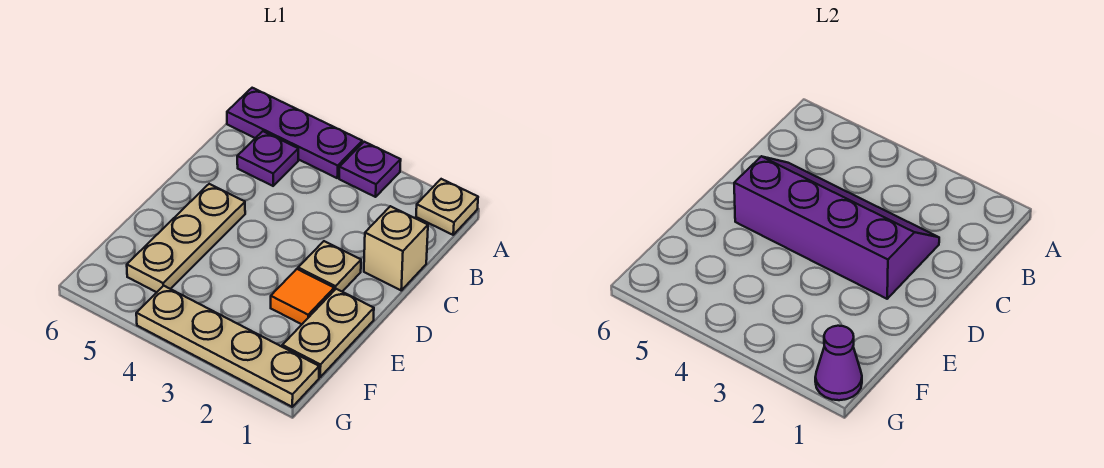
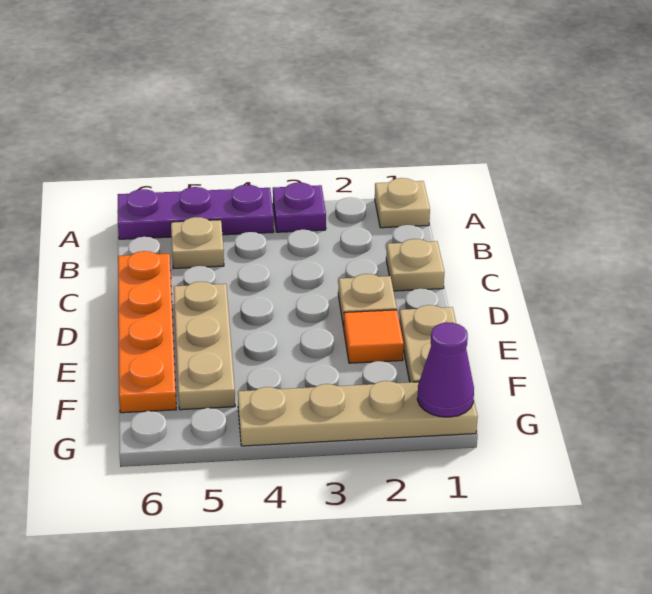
purple plate B5 level 1 -> tan plate B5 level 1
tan brick C1 level 1 -> tan plate C1 level 1
purple slope C2:D5 level 2 top D -> none
none -> orange plate C6:F6 level 1

